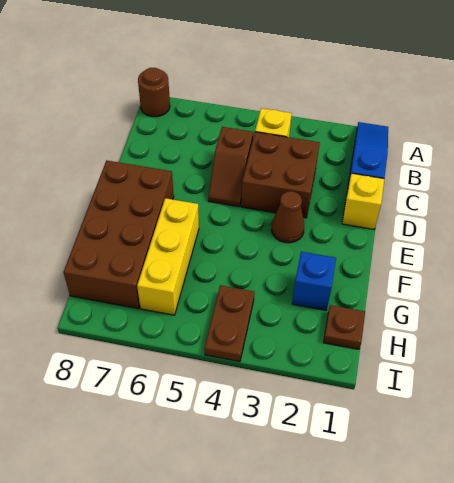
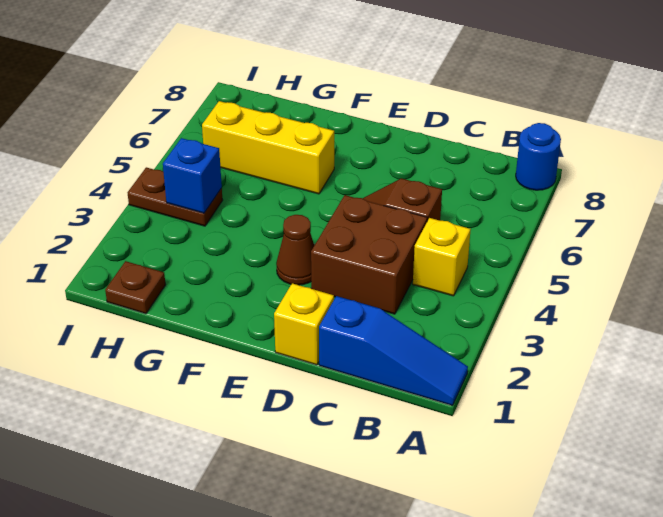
brown round brick A8 level 1 -> blue round brick A8 level 1
brown brick E7:H8 level 1 -> none
blue brick G2 level 1 -> blue brick H4 level 2

